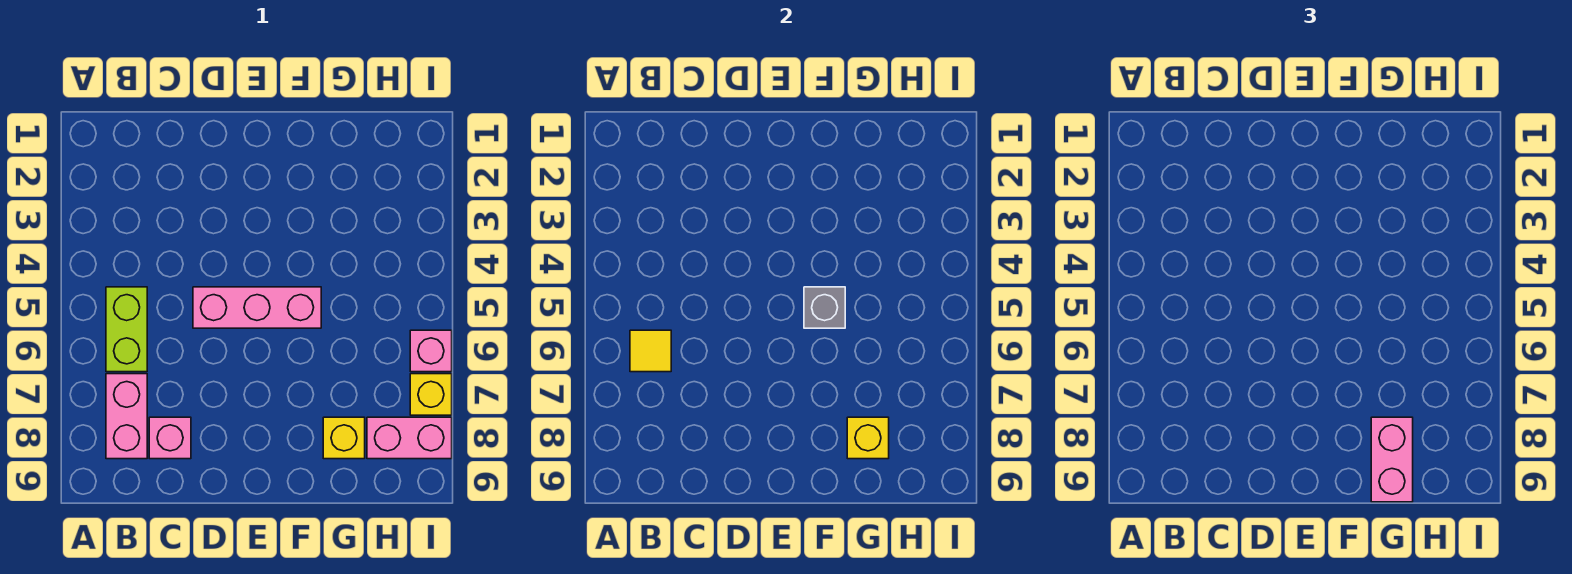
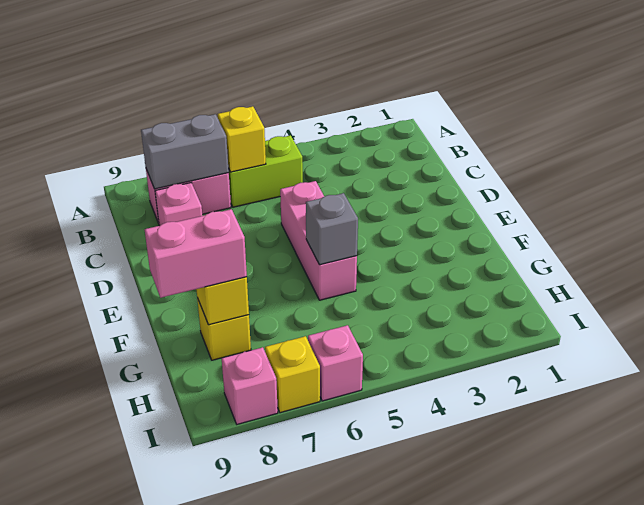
yellow tile B6 level 2 -> yellow brick B6 level 2
none -> grey brick B7:B8 level 2
pink brick H8:I8 level 1 -> pink brick I8 level 1

